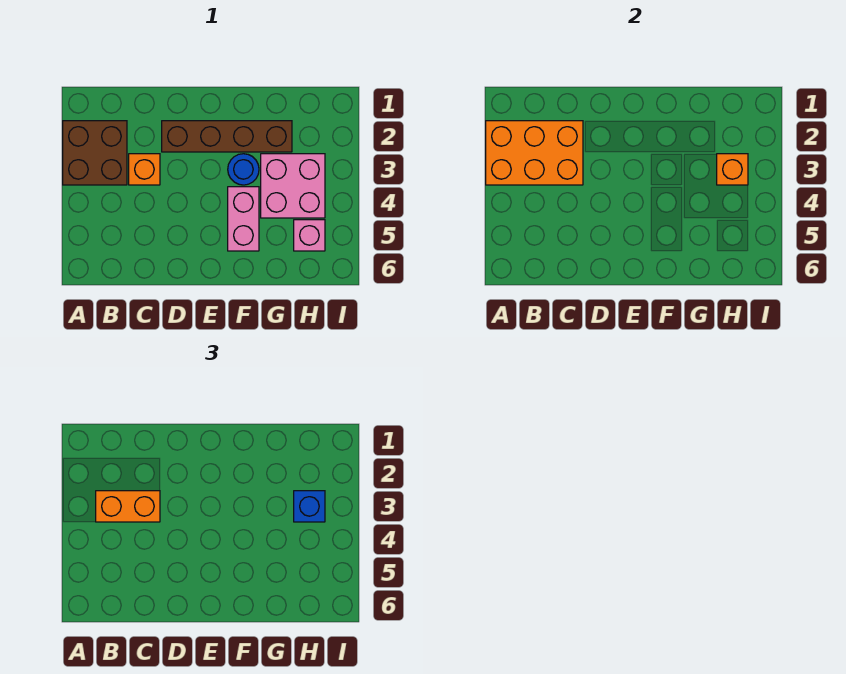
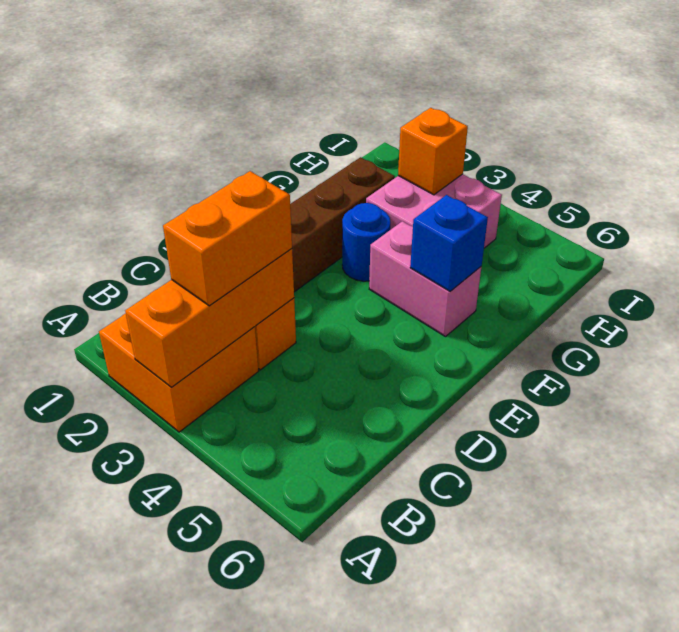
brown brick A2:B3 level 1 -> orange brick A2:B3 level 1
orange brick A2:C3 level 2 -> orange brick A3:C3 level 2
blue brick H3 level 3 -> blue brick F5 level 2
pink brick H5 level 1 -> none

